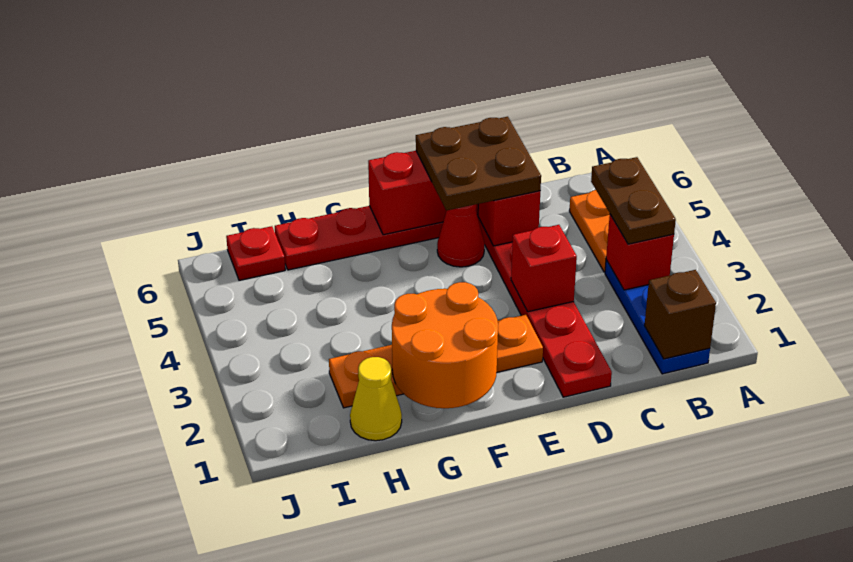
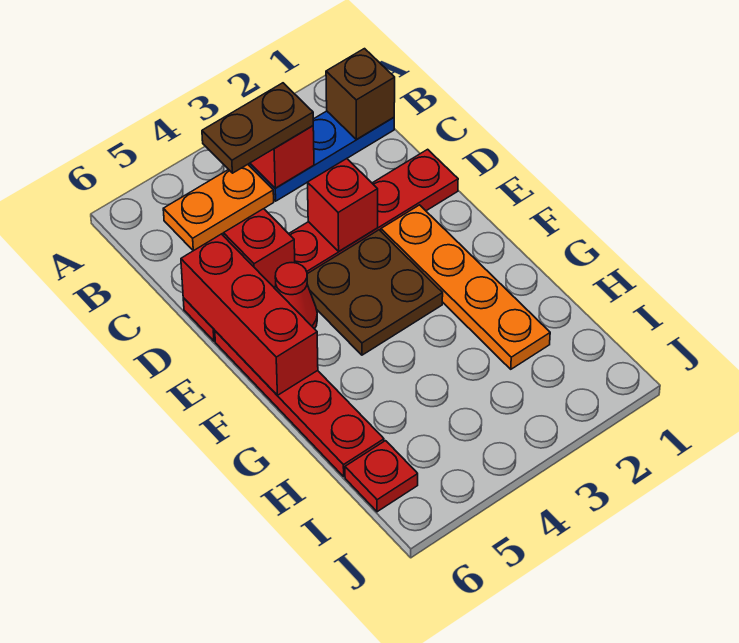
brown plate D5:E6 level 3 -> brown plate E3:F4 level 1
orange round brick F1:G2 level 2 -> none
yellow cone H1 level 1 -> none

